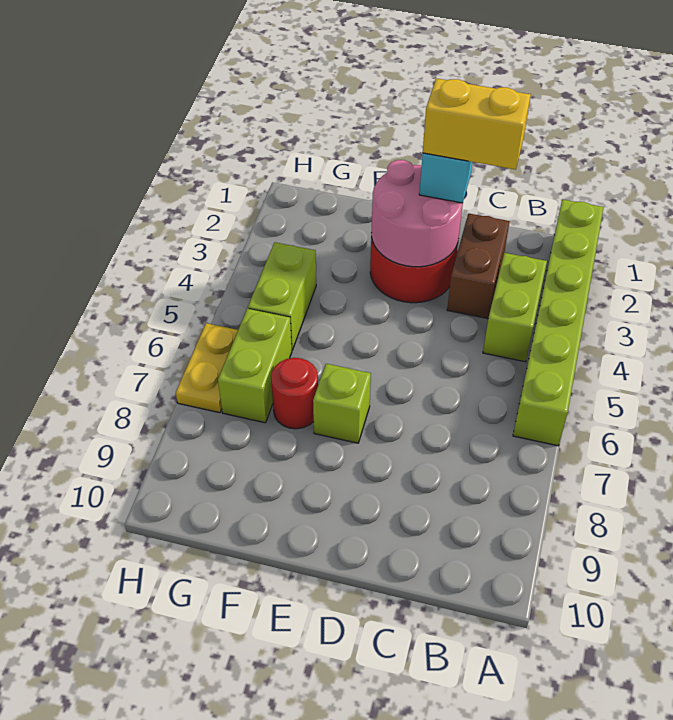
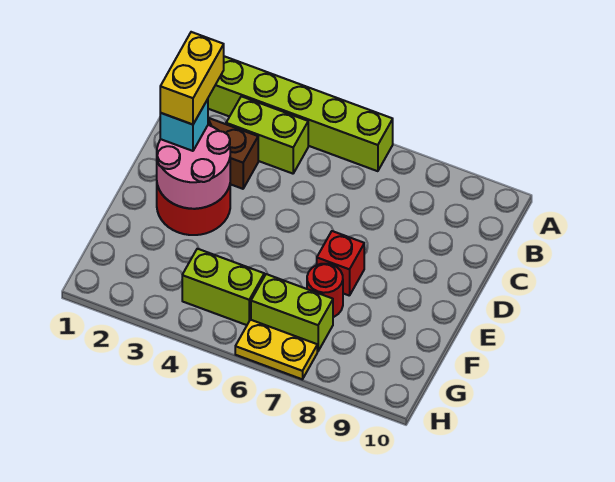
lime brick E7 level 1 -> red brick E7 level 1

